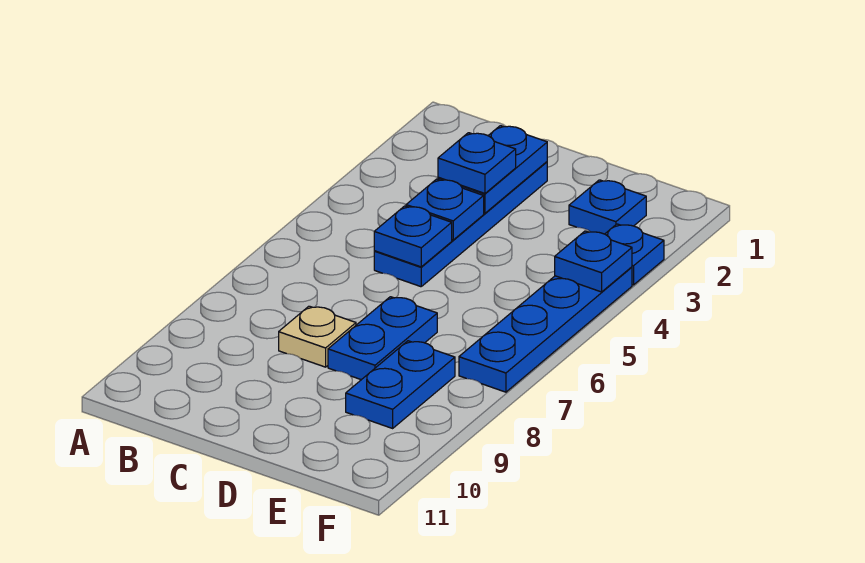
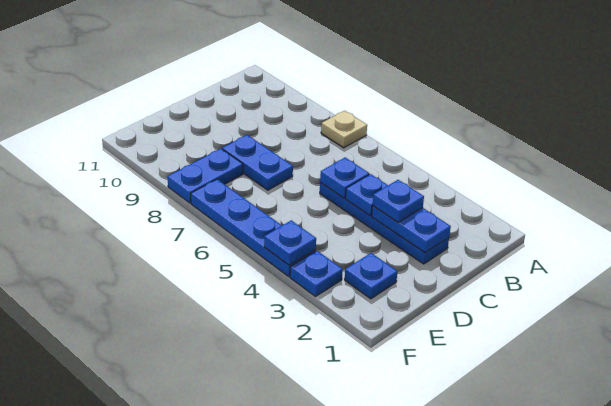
tan plate C8 level 1 -> tan plate A7 level 1
blue plate E8:E9 level 1 -> blue plate E8:F8 level 1

